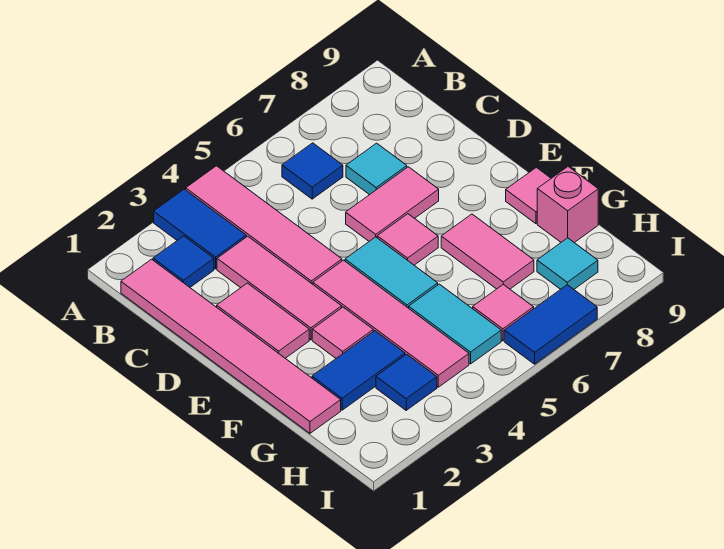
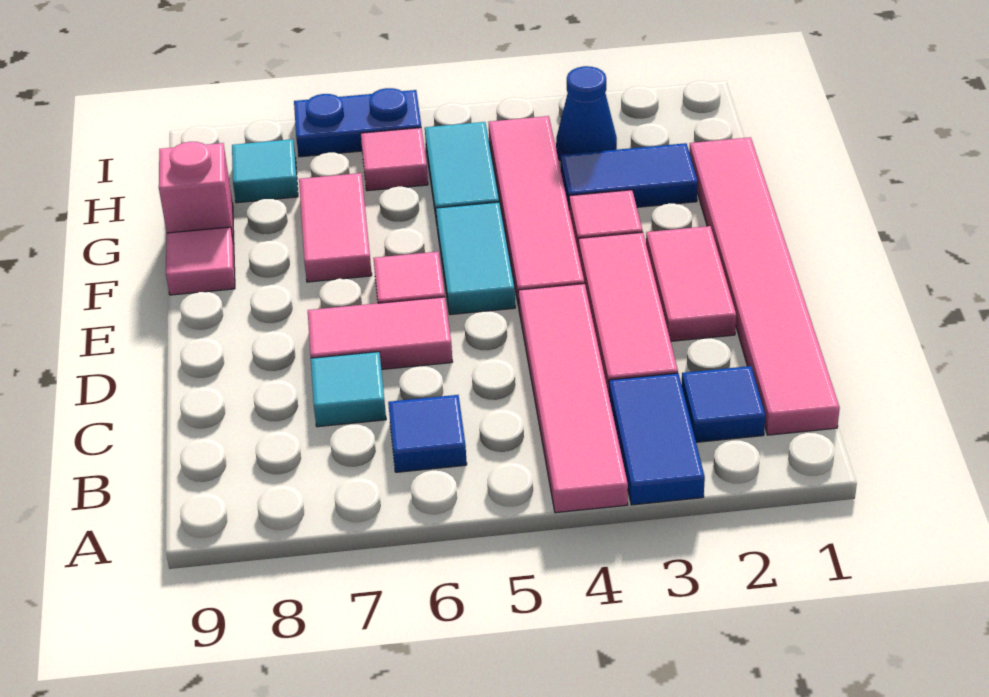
blue tile H3 level 1 -> blue cone H3 level 1
blue tile I6:I7 level 1 -> blue plate I6:I7 level 1

